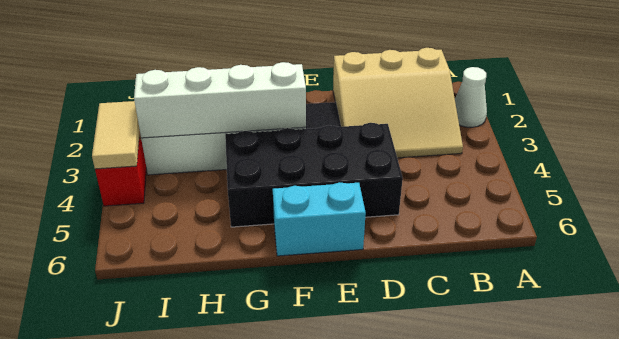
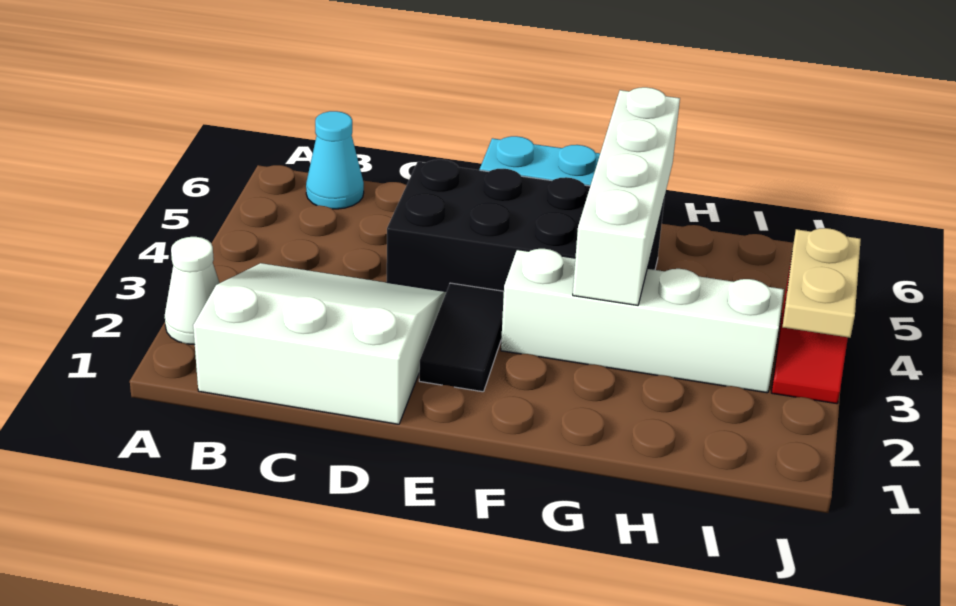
tan slope B1:D3 level 1 top 1 -> white slope B1:D3 level 1 top 1
none -> cyan cone B6 level 1
white brick F3:I3 level 2 -> white brick G3:G6 level 2
tan tile J3:J4 level 2 -> tan plate J3:J4 level 2

